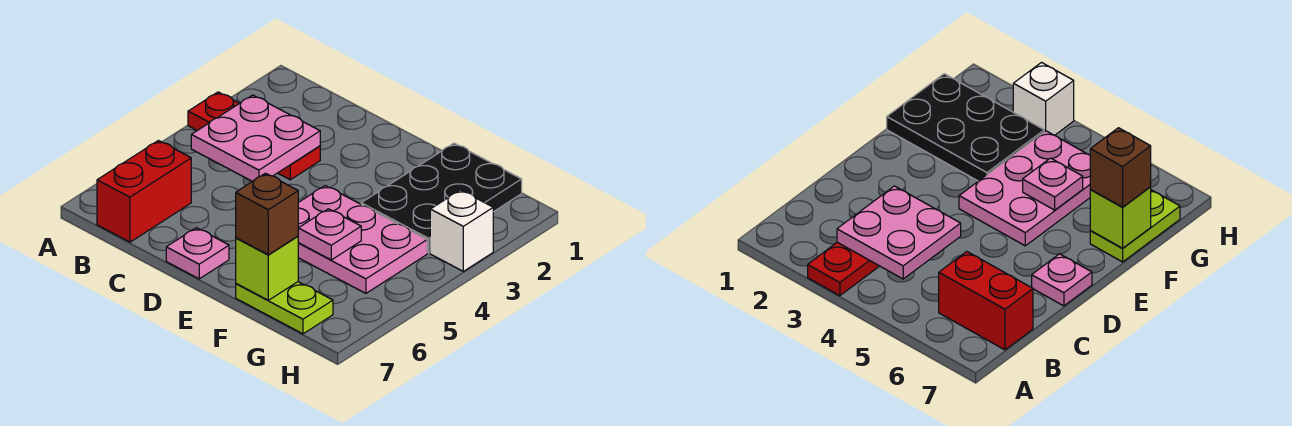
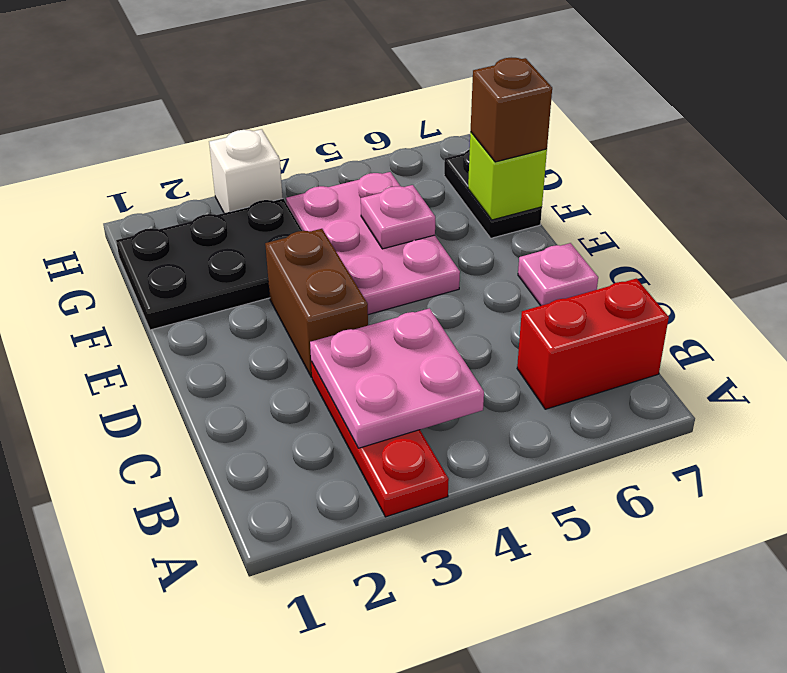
none -> brown brick D3:E3 level 1
lime plate F7:G7 level 1 -> black plate F7:G7 level 1

